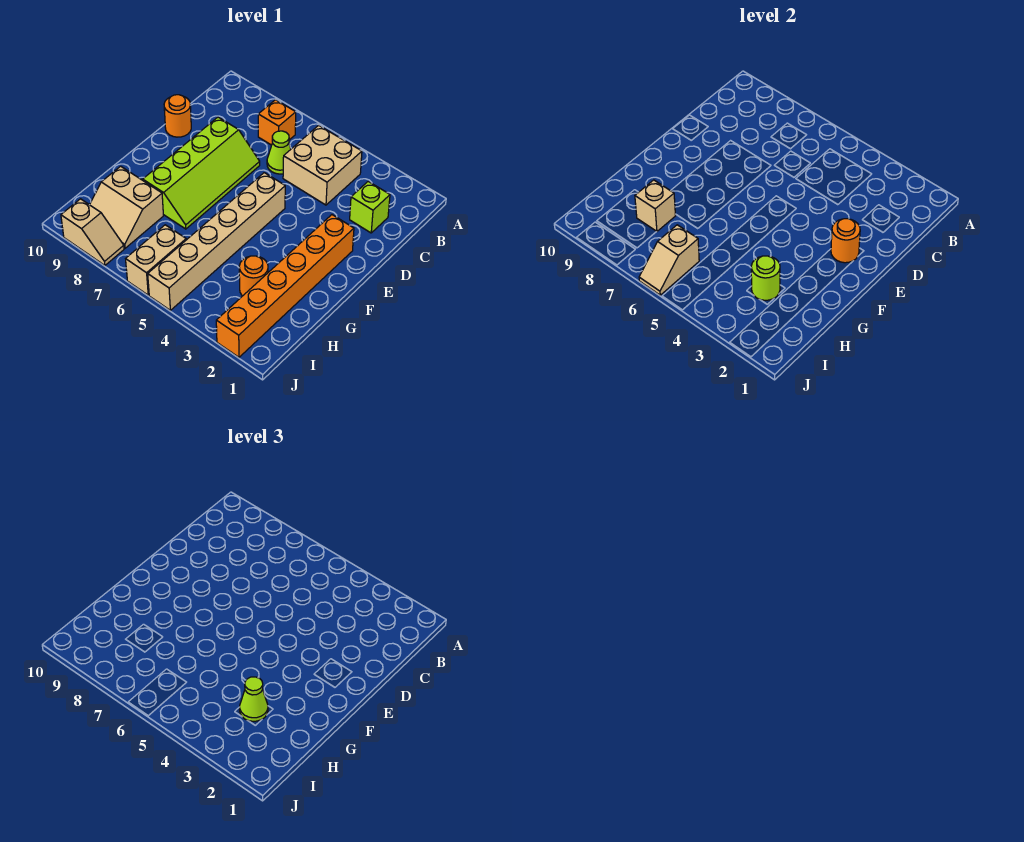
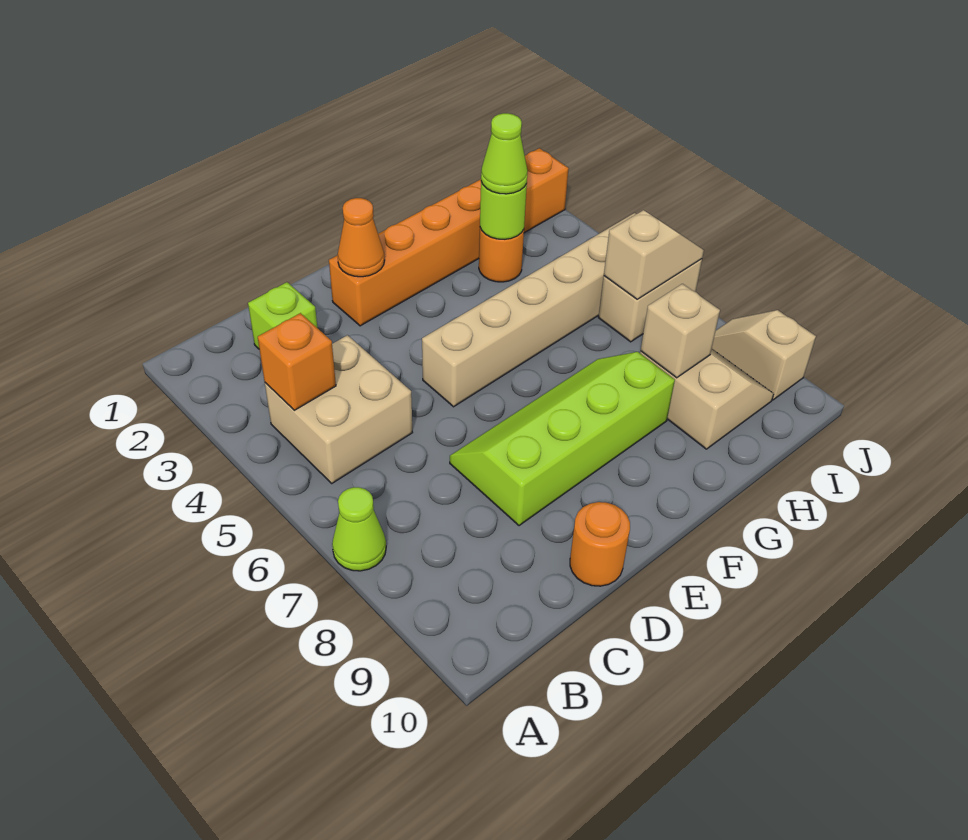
orange brick B7 level 1 -> orange brick B4 level 2
lime cone C6 level 1 -> lime cone A7 level 1
orange round brick E2 level 2 -> orange cone E2 level 2

